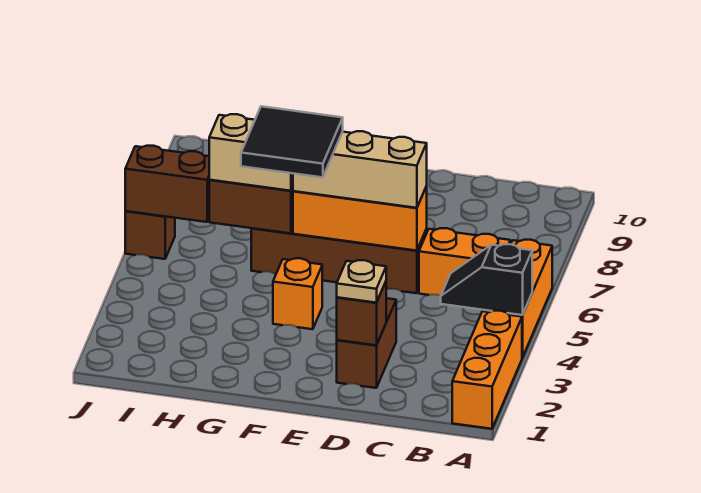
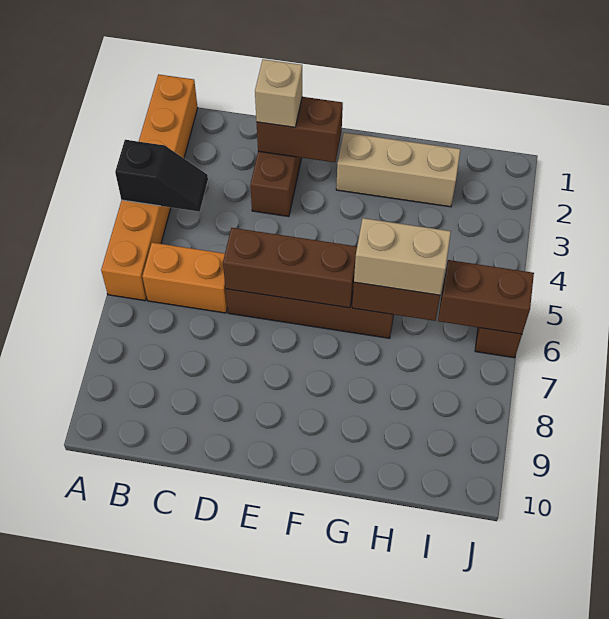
brown brick D2 level 2 -> brown brick D2:E2 level 2
tan plate D2 level 3 -> tan brick D2 level 3
orange brick D6:F6 level 2 -> brown brick D6:F6 level 2
tan brick D6:F6 level 3 -> tan brick F2:H2 level 1
orange brick F4 level 1 -> none
black tile F5:G6 level 4 -> none

